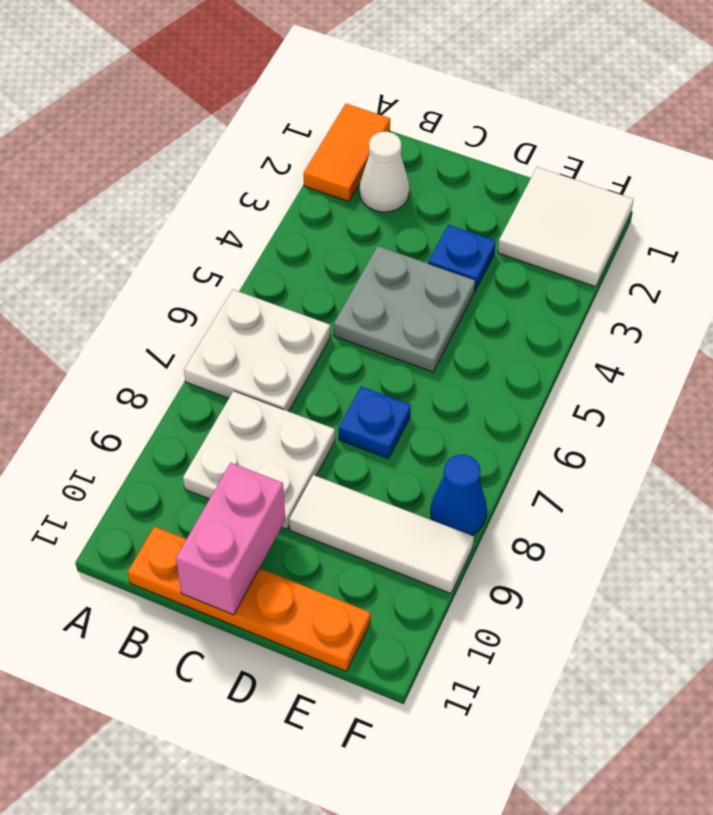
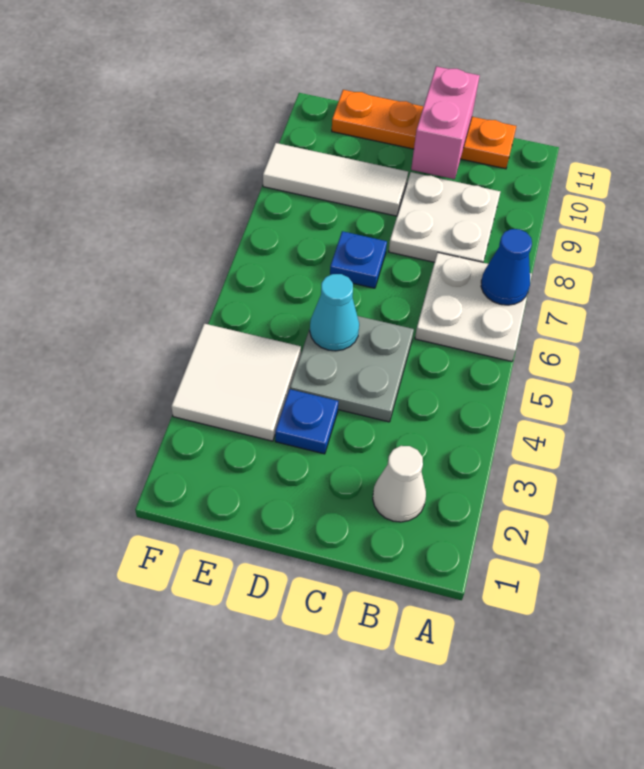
orange tile A1:A2 level 1 -> none
none -> cyan cone D5 level 2
white tile E1:F2 level 1 -> white tile E3:F4 level 1
blue cone F8 level 1 -> blue cone A7 level 2

